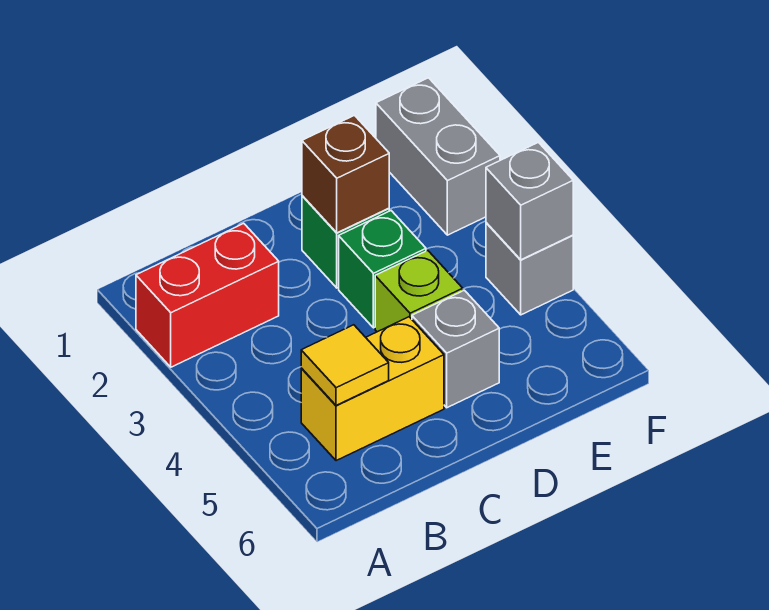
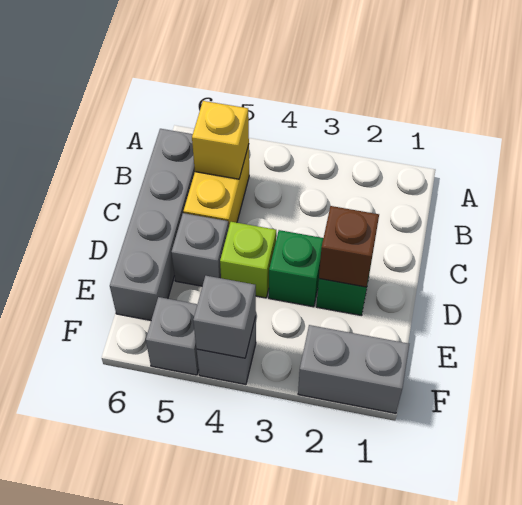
red brick A2:B2 level 1 -> none
yellow tile B5 level 2 -> yellow brick B5 level 2
none -> grey brick B6:E6 level 1
none -> grey brick F5 level 1

